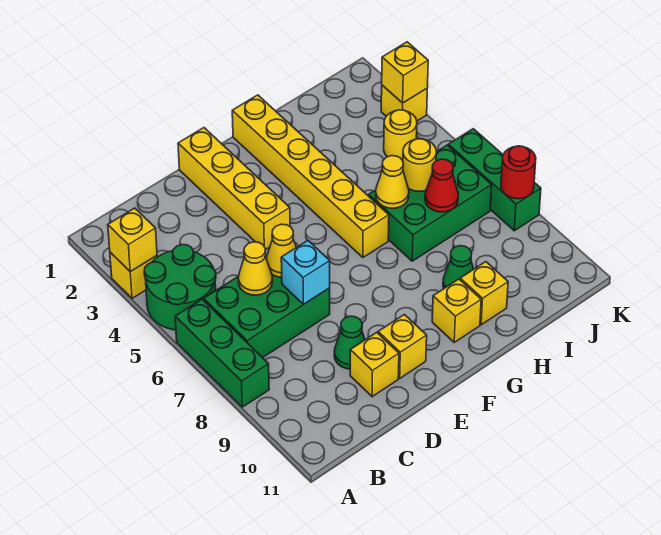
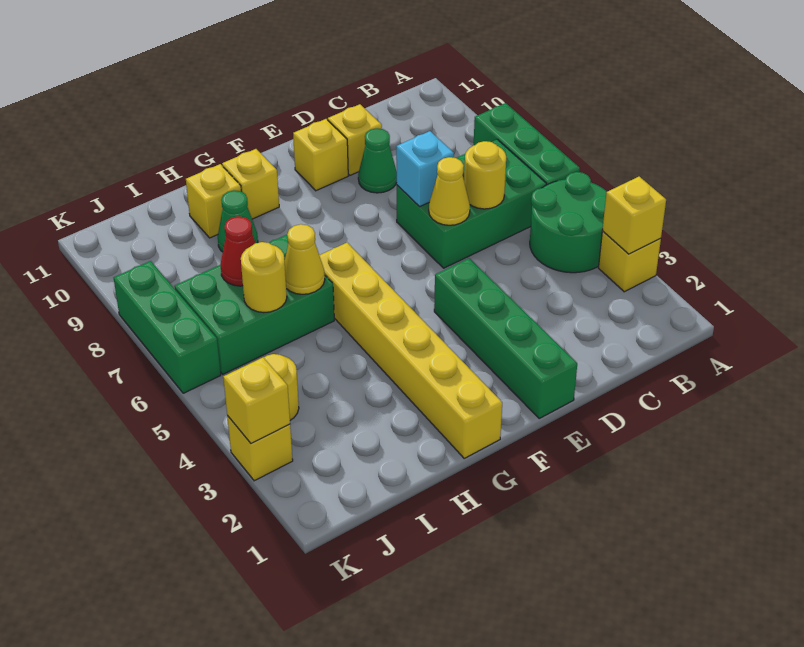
yellow cone C6 level 2 -> yellow round brick C6 level 2
yellow brick E1:E4 level 1 -> green brick E1:E4 level 1
red round brick K8 level 2 -> none

